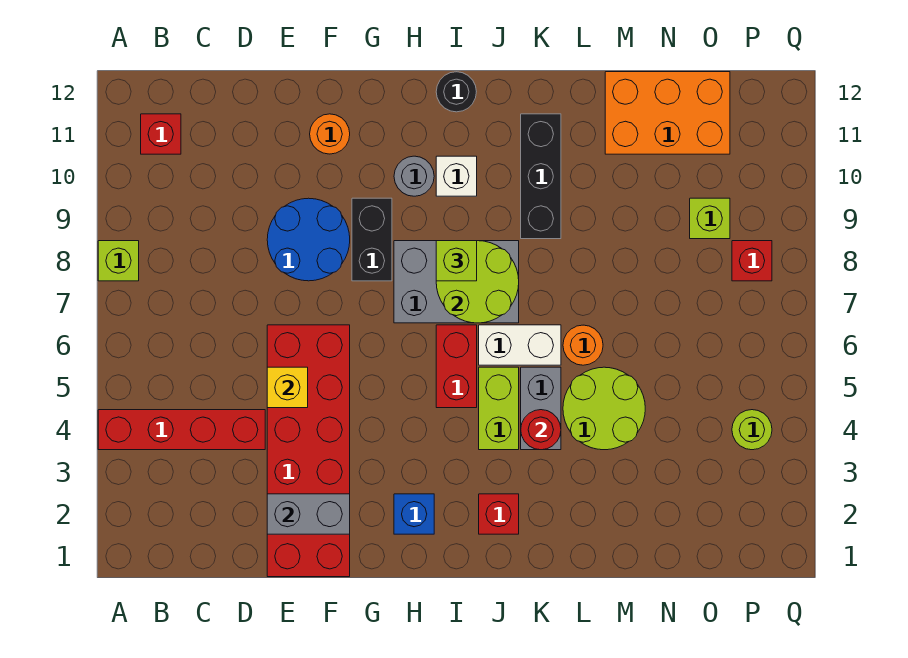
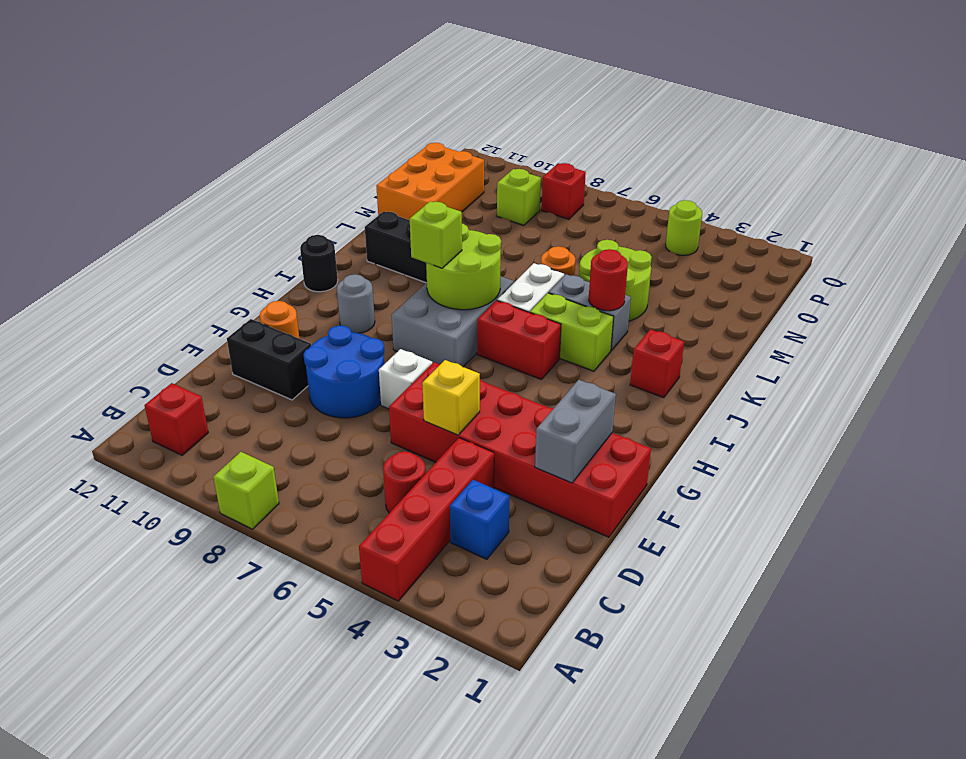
none -> red round brick C5 level 1
black brick G8:G9 level 1 -> black brick E10:E11 level 1
blue brick H2 level 1 -> blue brick C3 level 1
white brick I10 level 1 -> white brick F7 level 1

